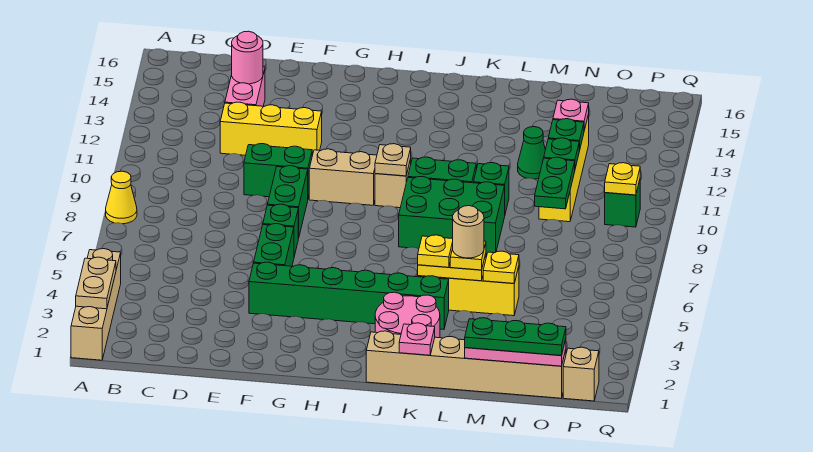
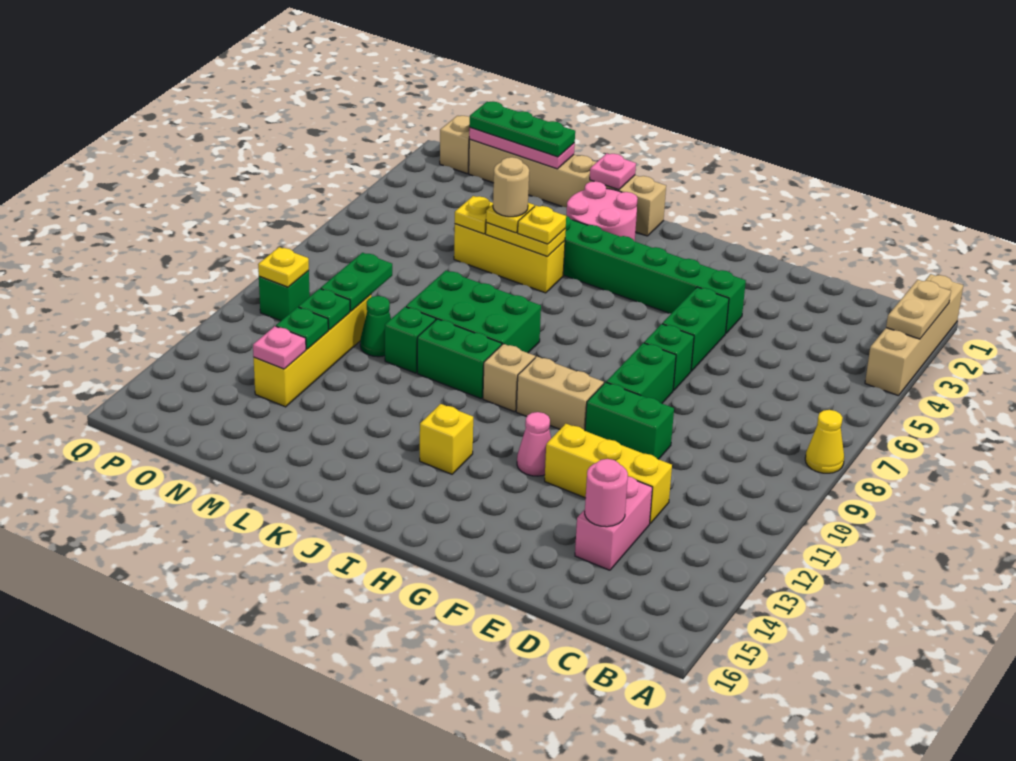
none -> pink cone G12 level 1
tan plate I10 level 2 -> none
none -> yellow brick I13 level 1
green cone M12 level 1 -> green cone M10 level 1

